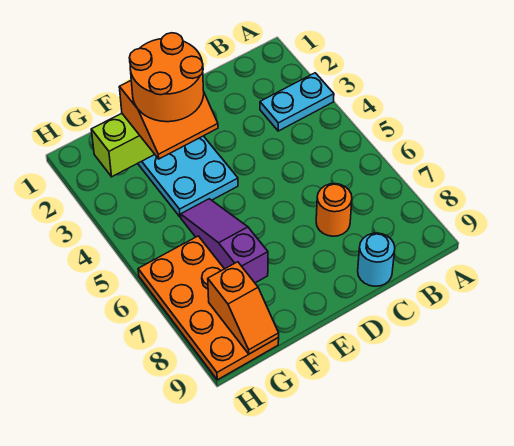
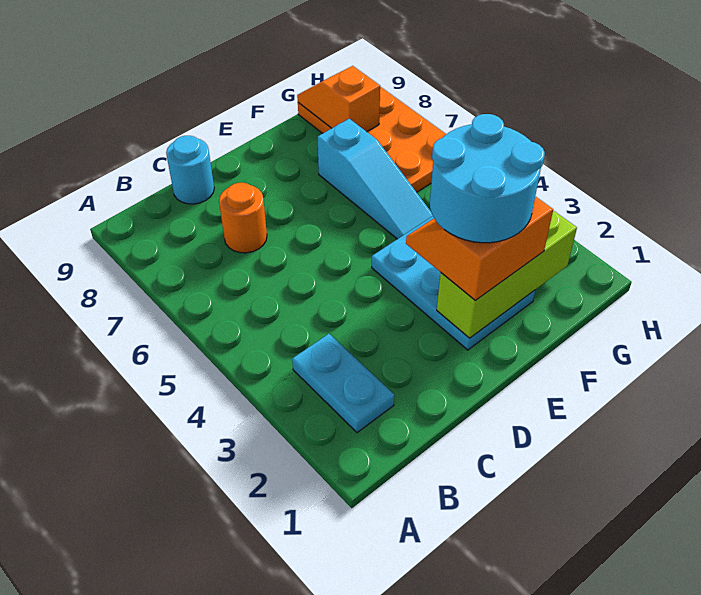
cyan plate A3:B3 level 1 -> cyan plate B2:B3 level 1
orange round brick E2:F3 level 4 -> cyan round brick E2:F3 level 4
purple slope F5:F7 level 1 top 7 -> cyan slope F5:F7 level 1 top 7

